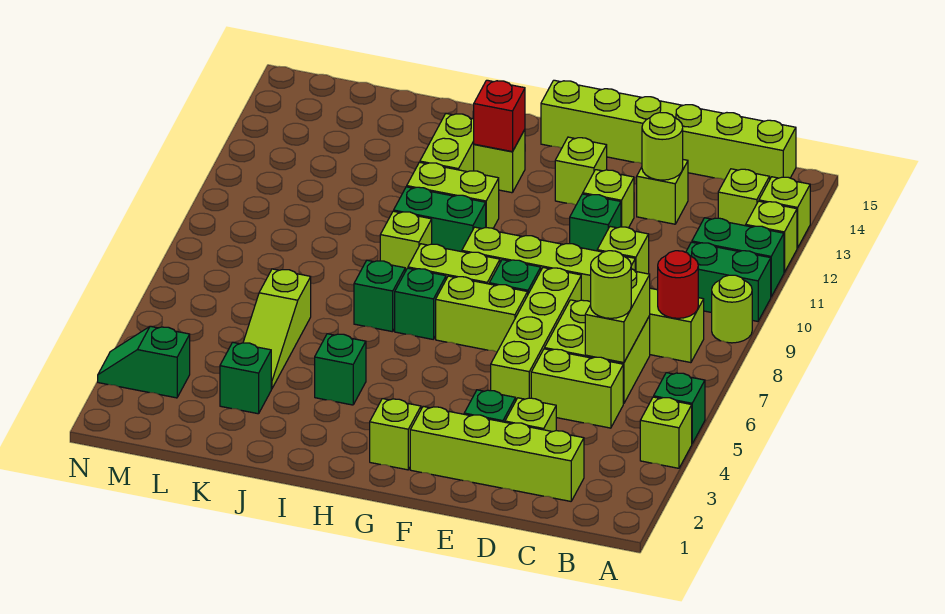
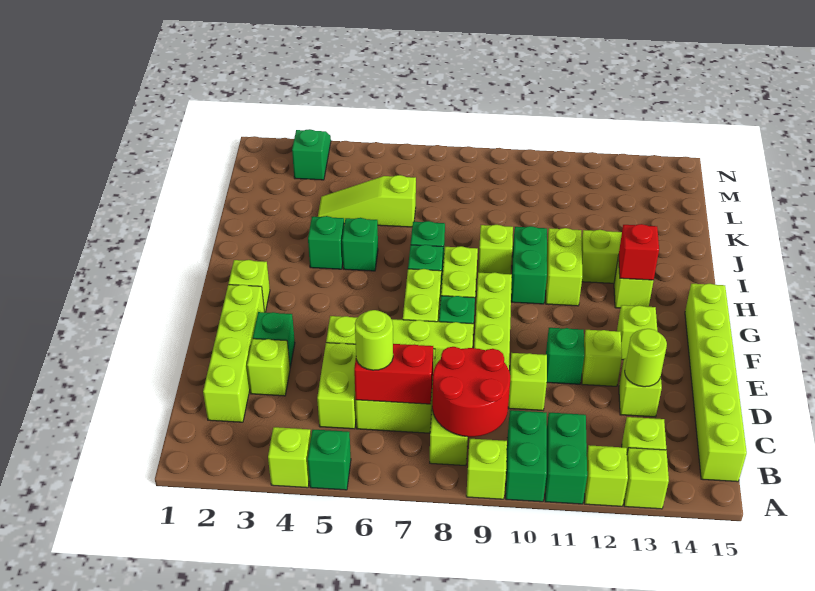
lime round brick A9 level 1 -> lime brick A9 level 1
red round brick B8 level 2 -> red round brick B8:C9 level 2
lime brick C6:C7 level 2 -> red brick C6:C7 level 2
green brick K3 level 1 -> green brick I5 level 1

